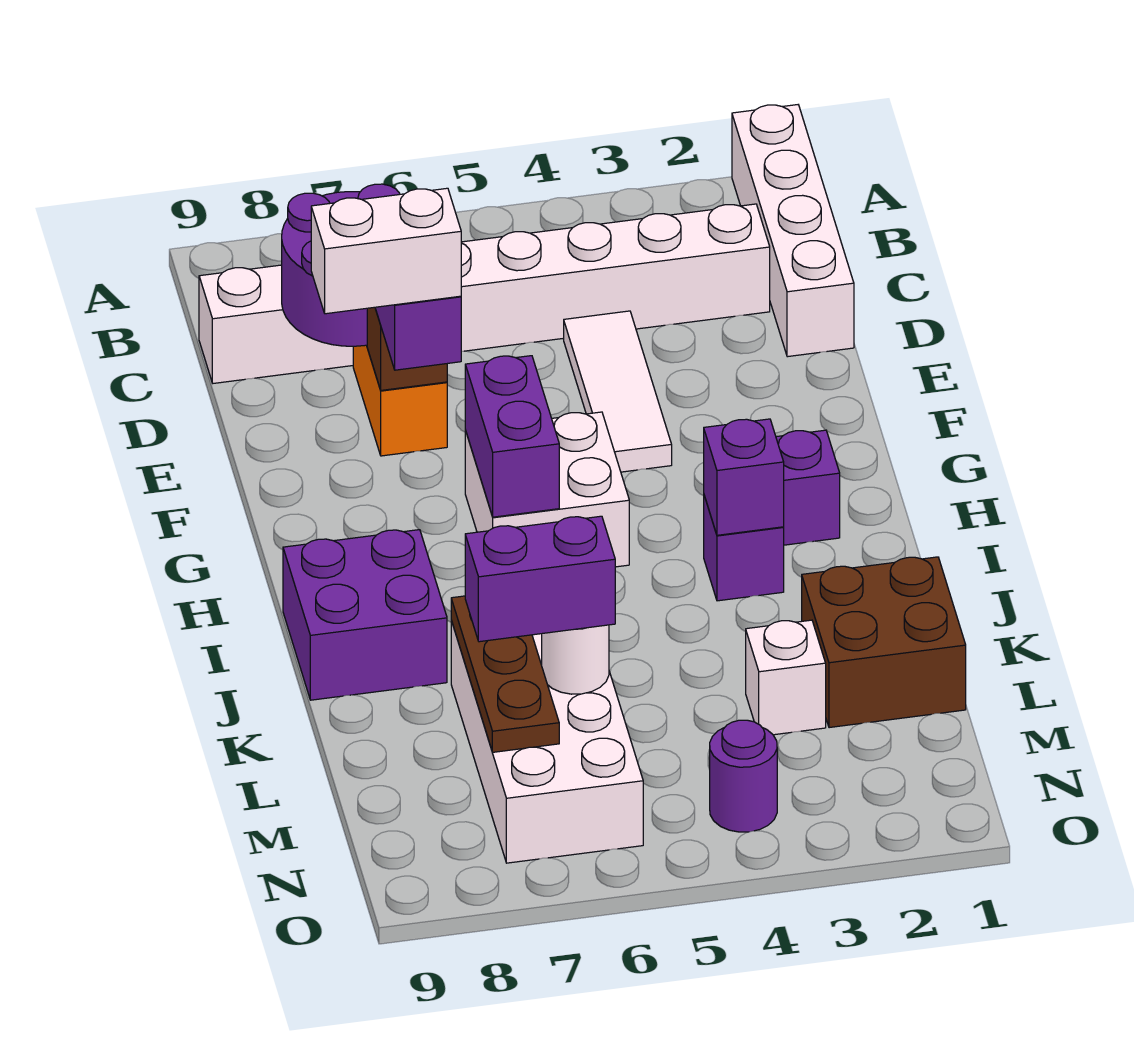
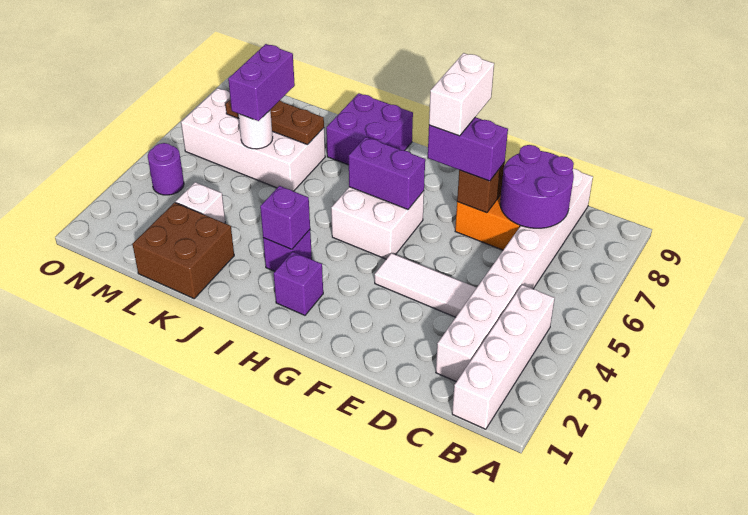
white brick A1:D1 level 1 -> white brick B1:B4 level 1

